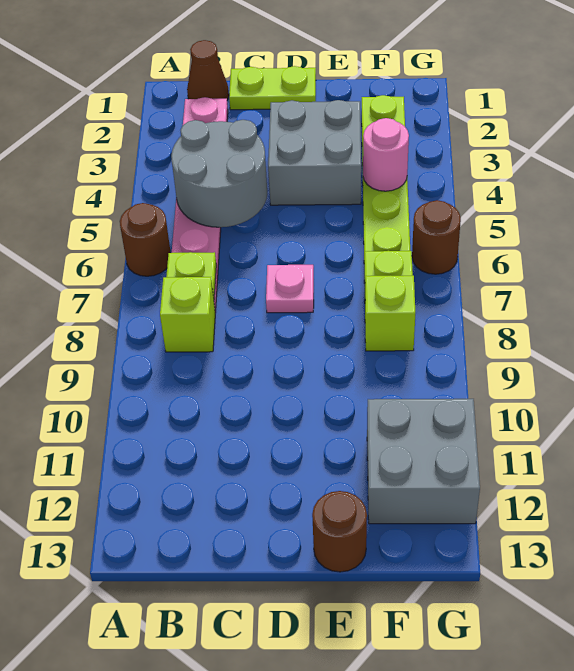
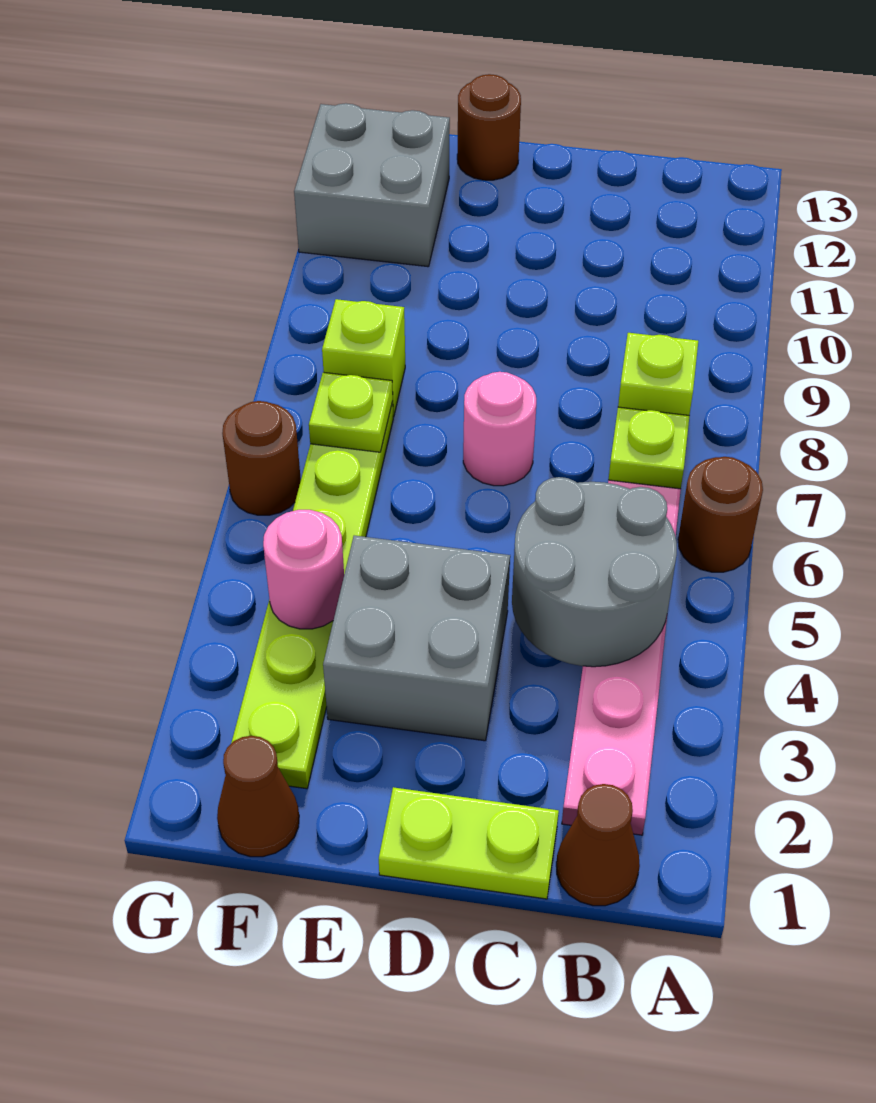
pink plate D7 level 1 -> pink round brick D7 level 1
none -> brown cone F1 level 1

